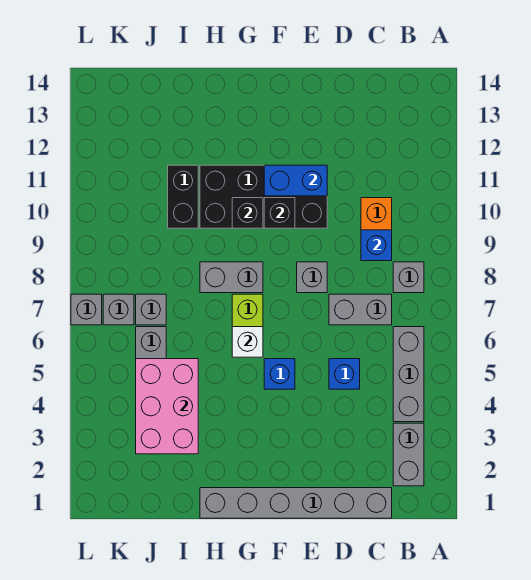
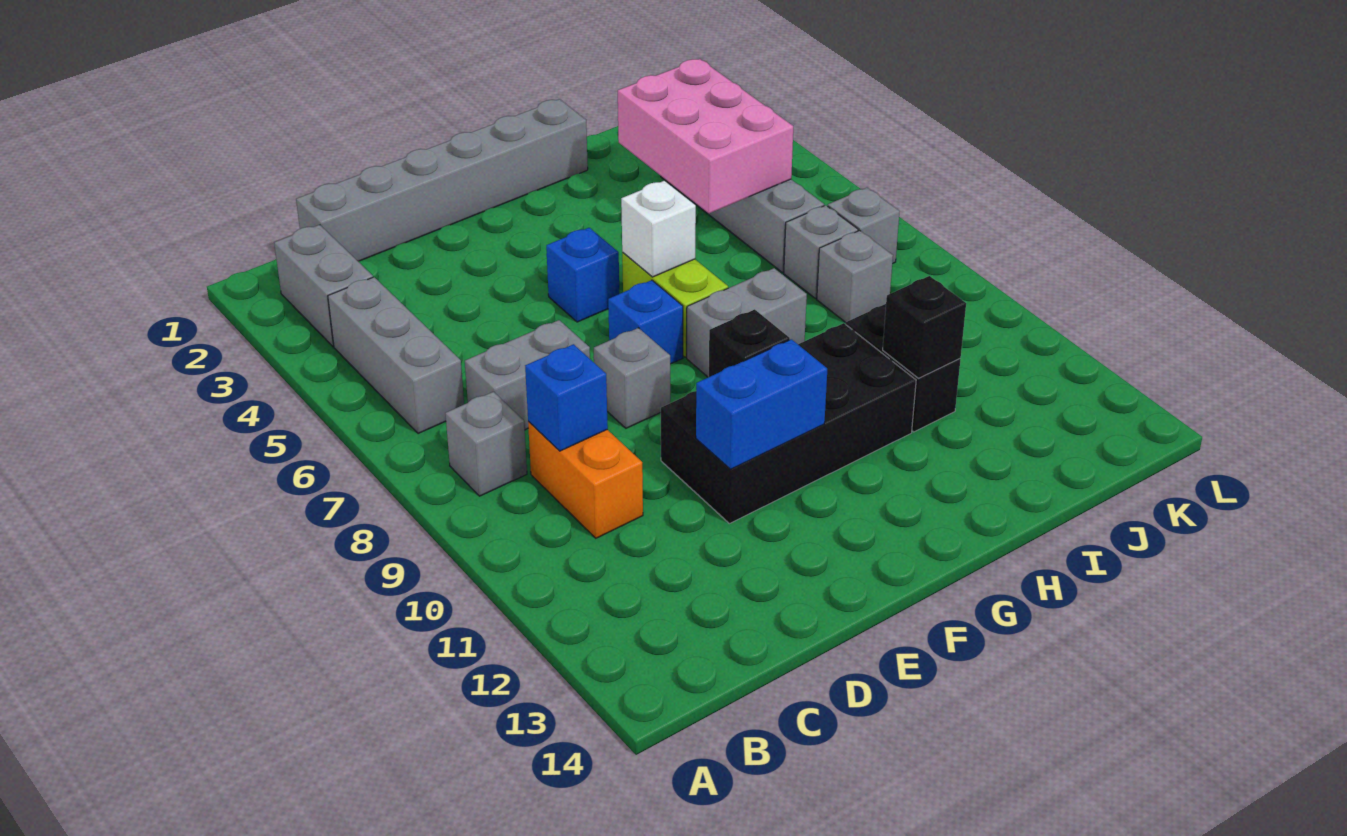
blue brick D5 level 1 -> blue brick F7 level 1
black brick G10 level 2 -> black brick I11 level 2
grey brick L7 level 1 -> grey brick J8 level 1

